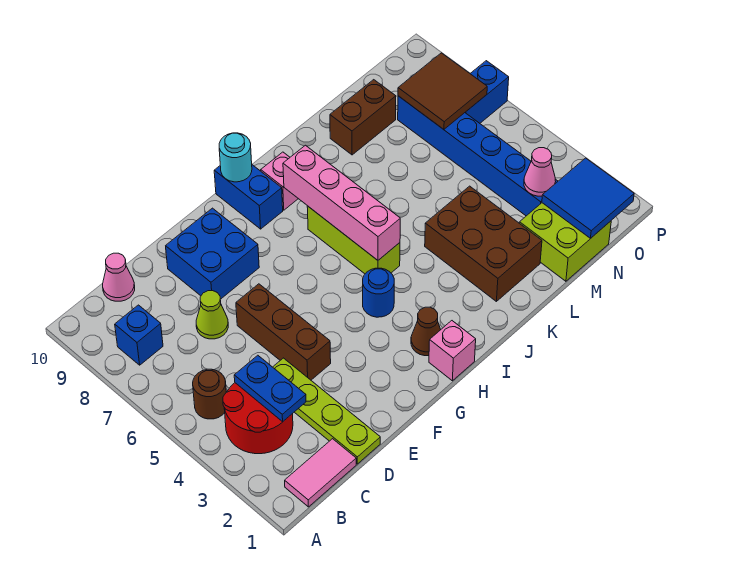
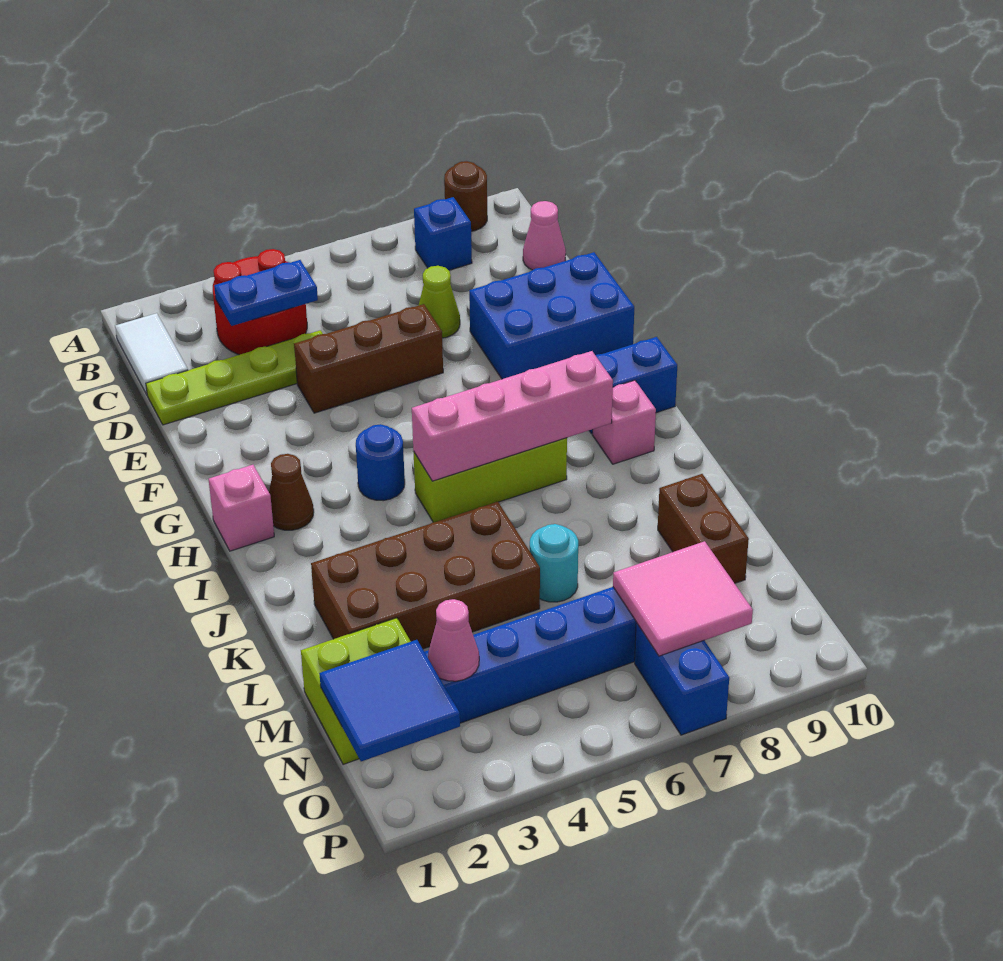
pink tile B1:C1 level 1 -> white tile B1:C1 level 1
brown round brick B5 level 1 -> brown round brick A9 level 1
blue brick E8:F9 level 1 -> blue brick E8:F10 level 1
cyan round brick H10 level 2 -> cyan round brick L6 level 1
brown brick K2:L4 level 1 -> brown brick K2:L5 level 1
brown tile N7:O8 level 2 -> pink tile N7:O8 level 2

